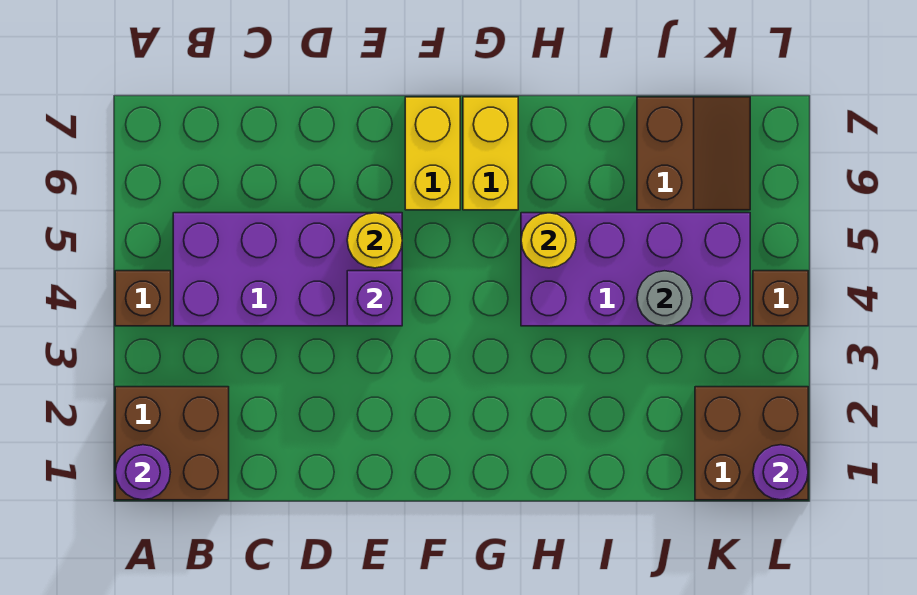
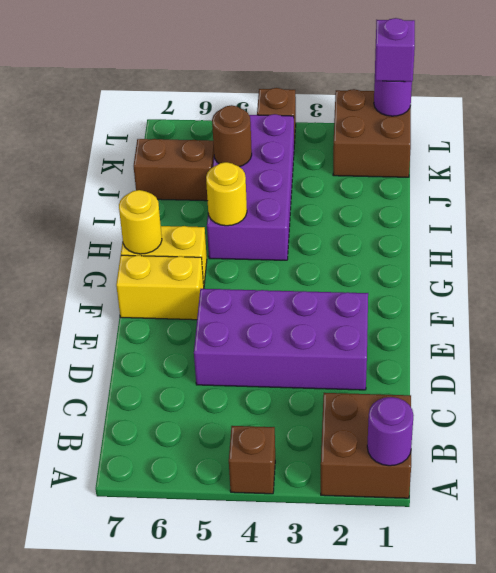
purple brick B4:E5 level 1 -> purple brick D2:E5 level 1
purple brick E4 level 2 -> purple brick L1 level 3
yellow round brick E5 level 2 -> yellow round brick G7 level 2
grey round brick J4 level 2 -> none
none -> brown round brick J5 level 2

